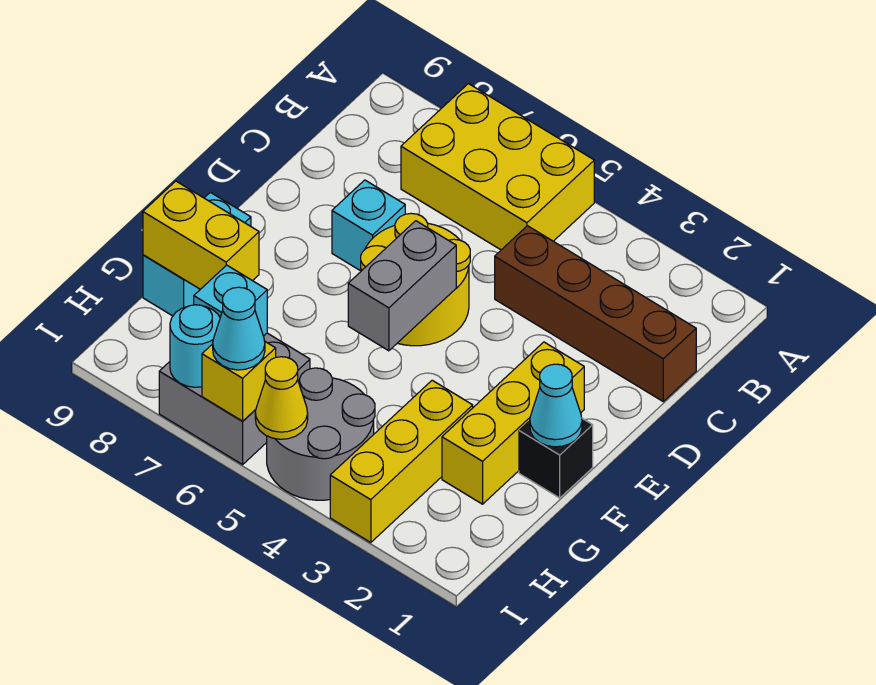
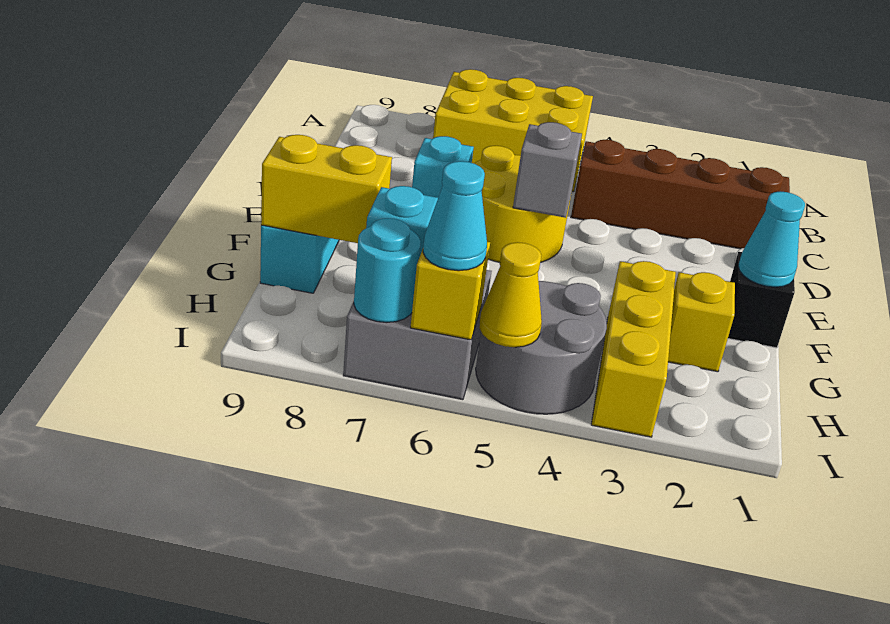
yellow brick E2:G2 level 1 -> yellow brick G2 level 1
grey brick E5:F5 level 2 -> grey brick E5 level 2

